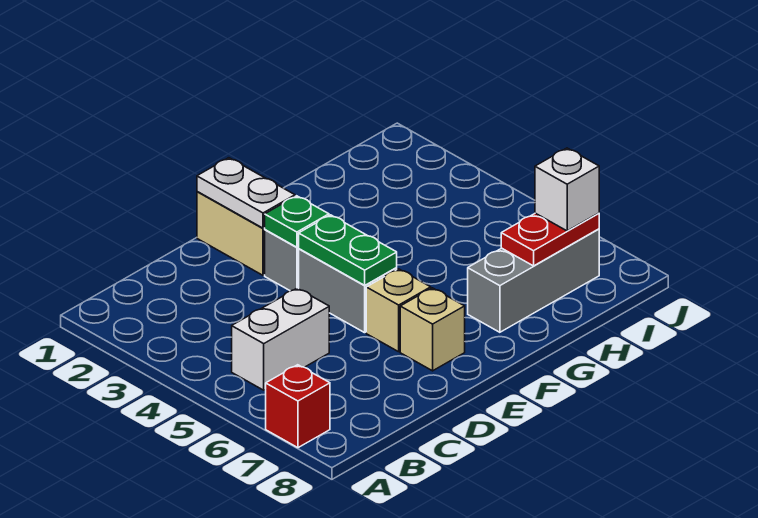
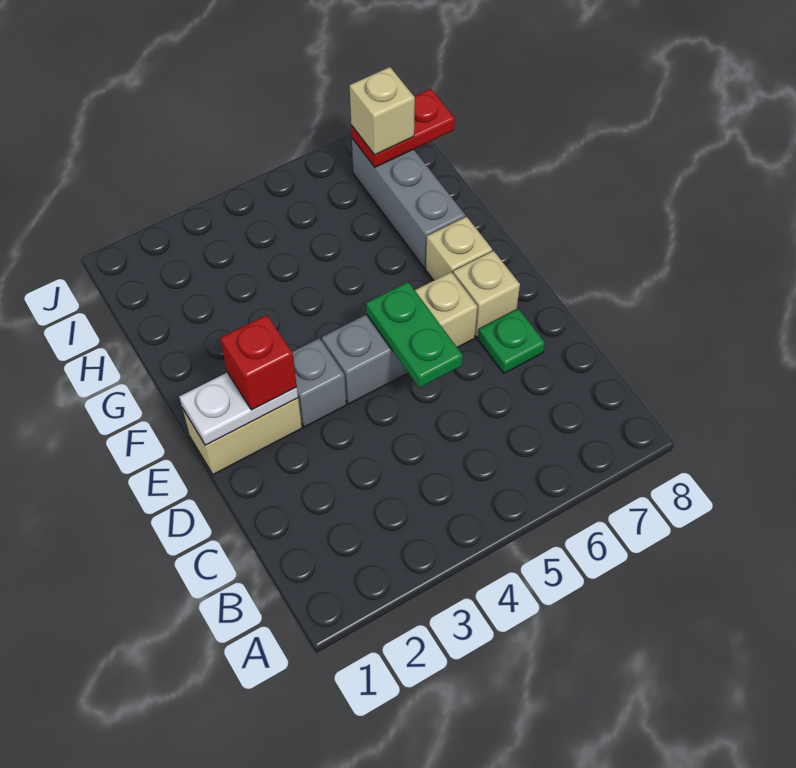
red brick A7 level 1 -> red brick E2 level 3
white brick B5:C5 level 1 -> none
green plate E3 level 2 -> green plate D7 level 1
green plate E4:E5 level 2 -> green plate D5:E5 level 2
none -> tan brick F7 level 1
red plate H7:I7 level 2 -> red plate I7:I8 level 2
white brick I7 level 3 -> tan brick I7 level 3

